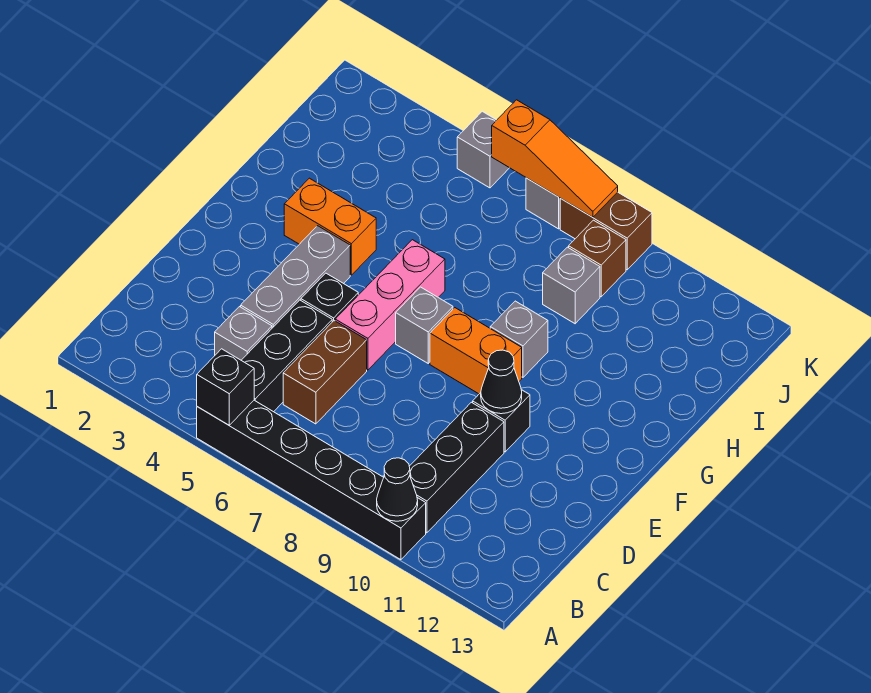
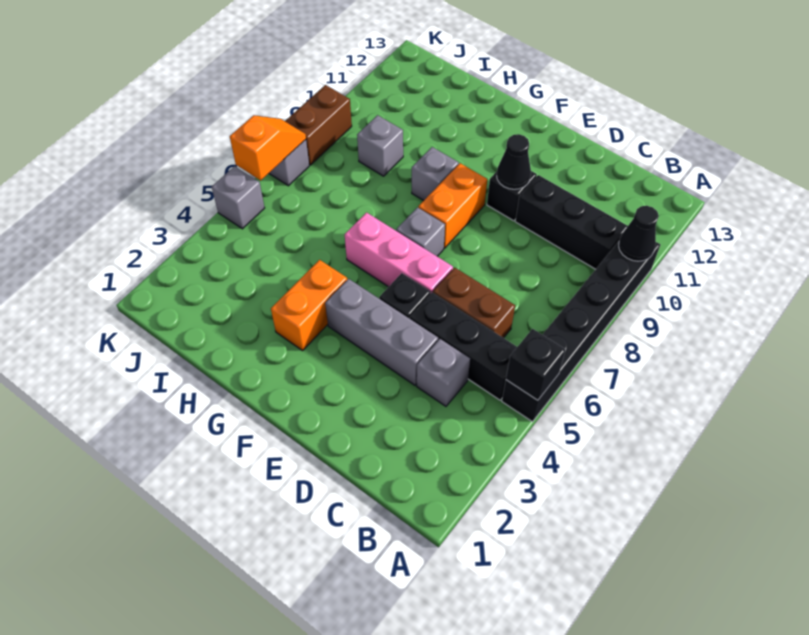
brown brick J9 level 1 -> none
orange slope K6:K8 level 2 top 6 -> orange slope K6:K7 level 2 top 6

